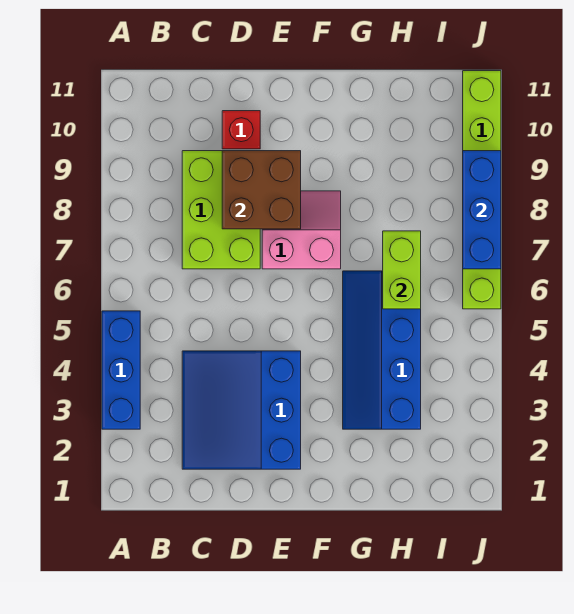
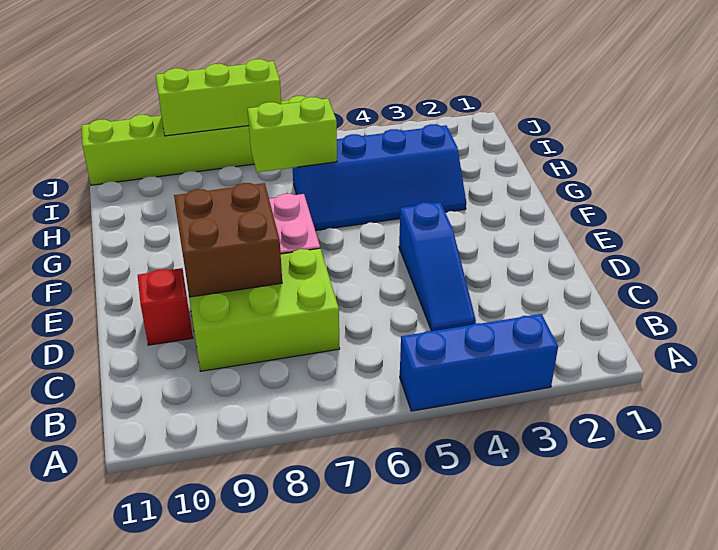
blue slope C2:E4 level 1 top E -> blue slope C4:E4 level 1 top E
blue brick J7:J9 level 2 -> lime brick J7:J9 level 2

